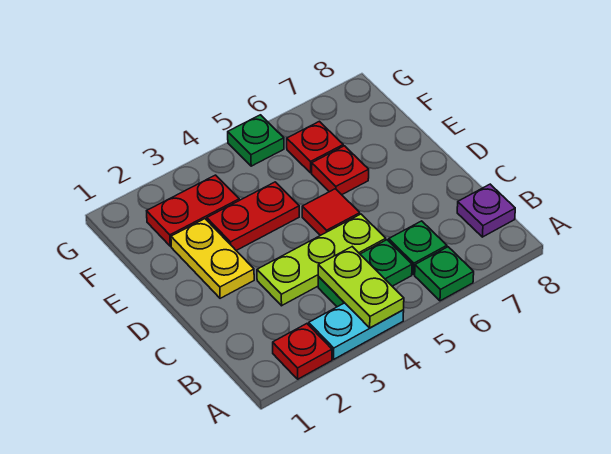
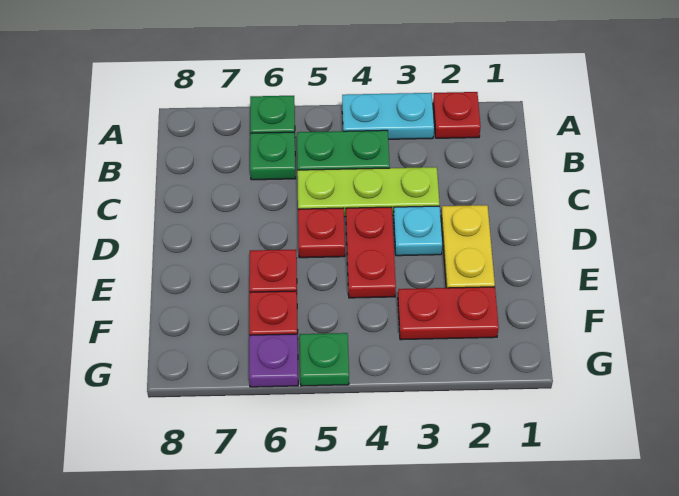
lime plate A4:B4 level 2 -> none
purple plate B8 level 1 -> purple plate G6 level 1
none -> cyan plate D3 level 1
red tile D5 level 1 -> red plate D5 level 1
red plate E3:E4 level 1 -> red plate D4:E4 level 1

